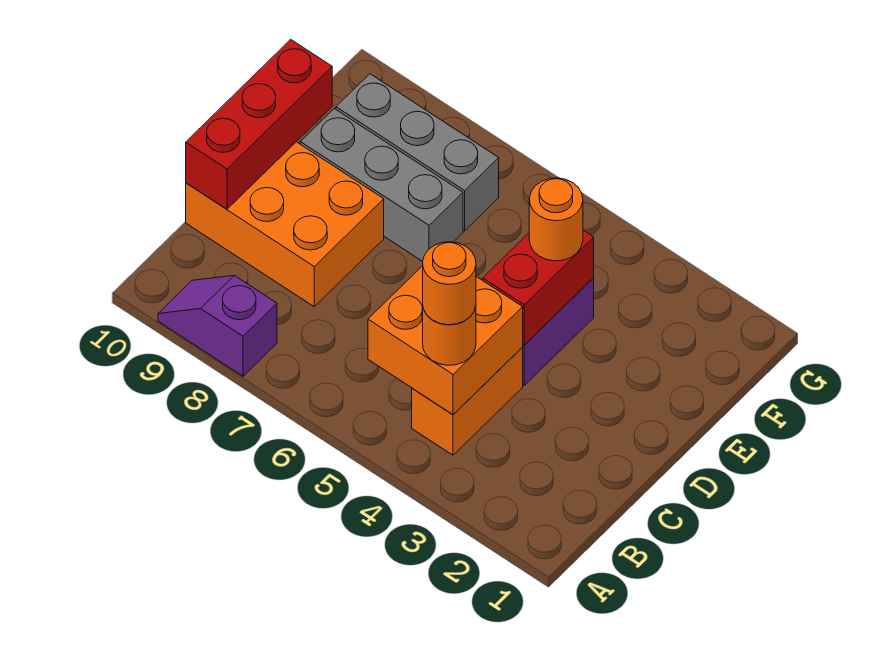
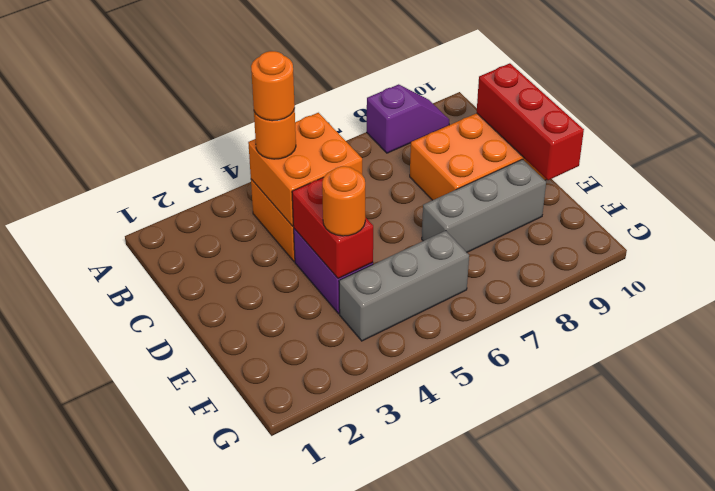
grey brick F7:F9 level 1 -> grey brick F4:F6 level 1

